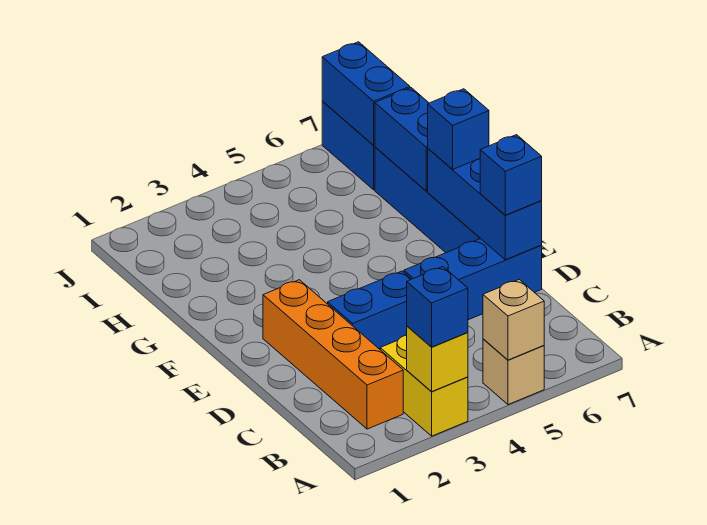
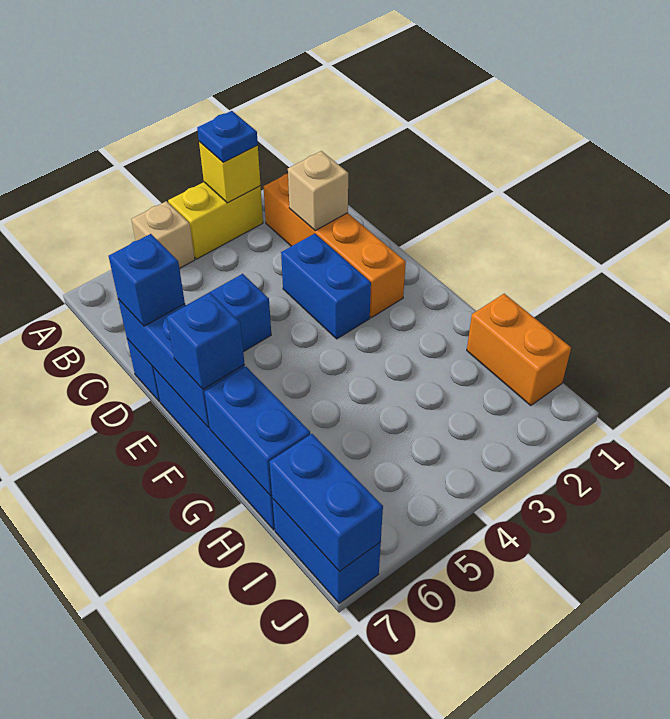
yellow brick A3:B3 level 1 -> yellow brick A3:A4 level 1
blue brick A3 level 3 -> blue plate A3 level 3
tan brick A5 level 2 -> tan brick C2 level 2
blue brick D3:D4 level 1 -> blue brick D3:E3 level 1
none -> orange brick H1:I1 level 1

